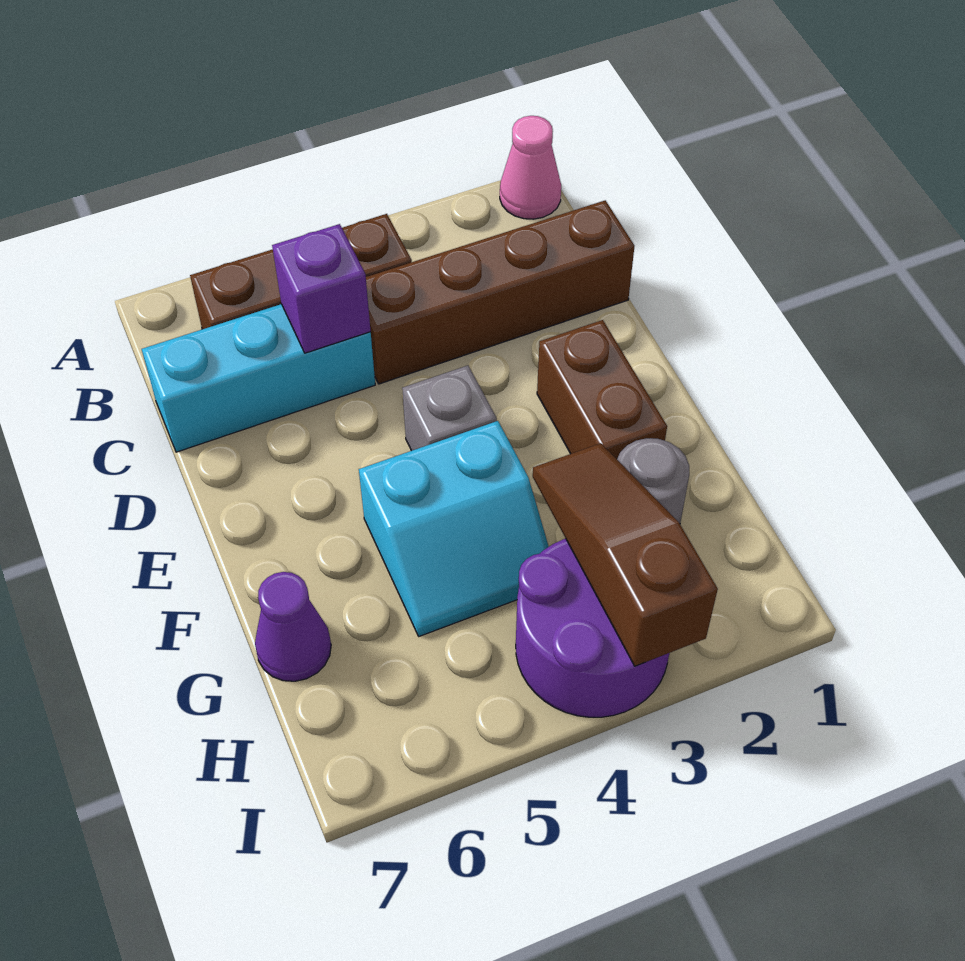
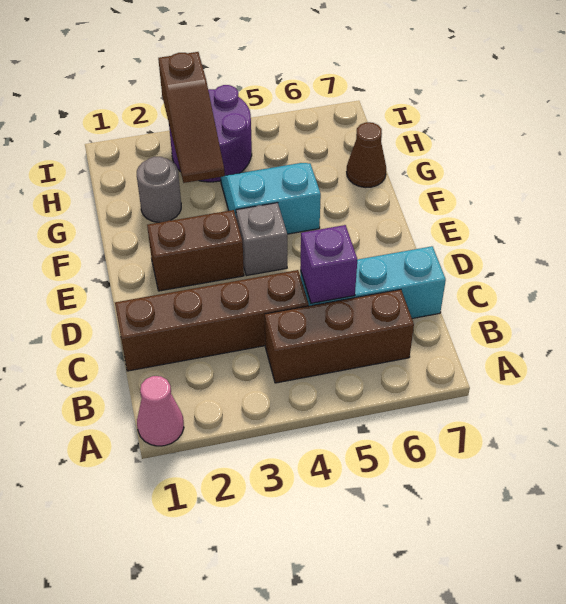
brown brick E2:F2 level 1 -> brown brick E2:E3 level 1
purple cone G7 level 1 -> brown cone G7 level 1

